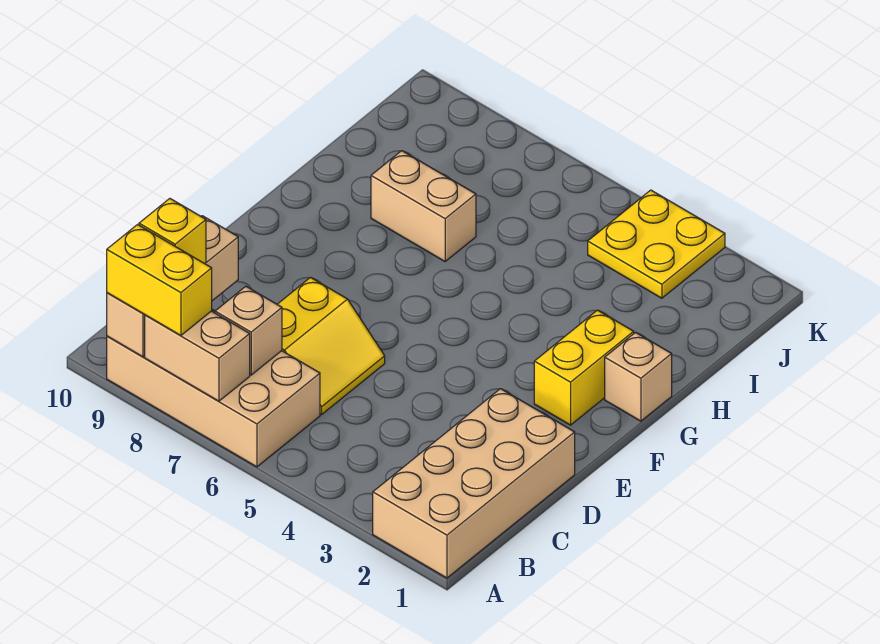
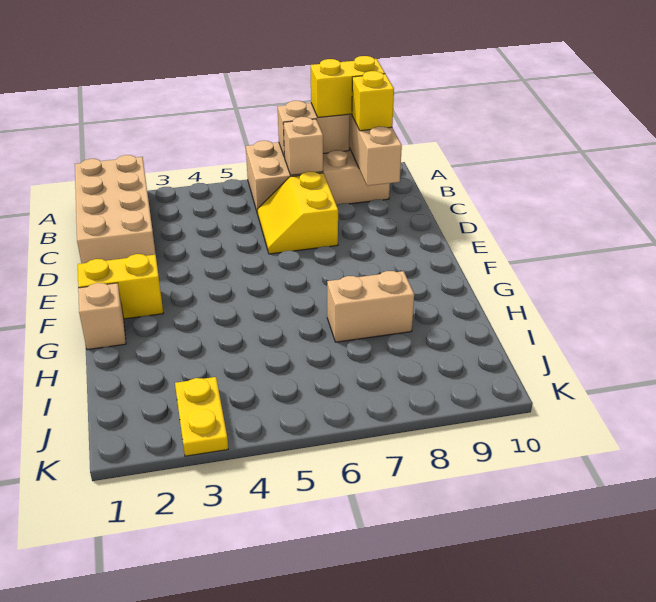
yellow brick F2:G2 level 1 -> yellow brick F1:F2 level 1
yellow plate J3:K4 level 1 -> yellow plate J3:K3 level 1

